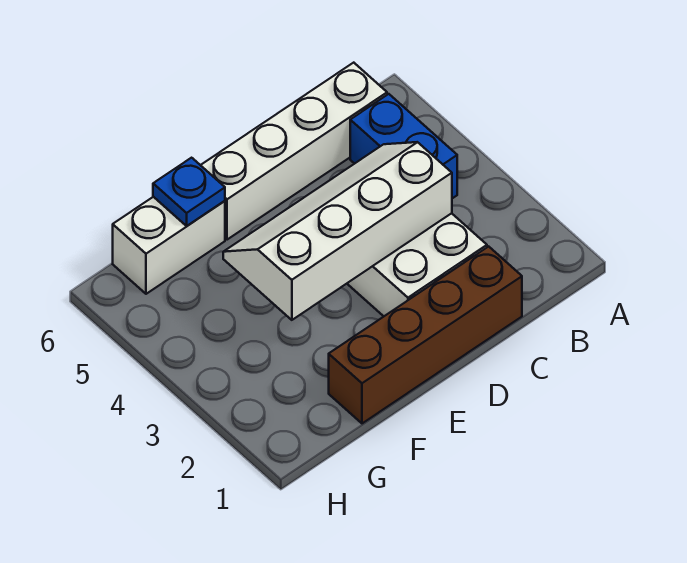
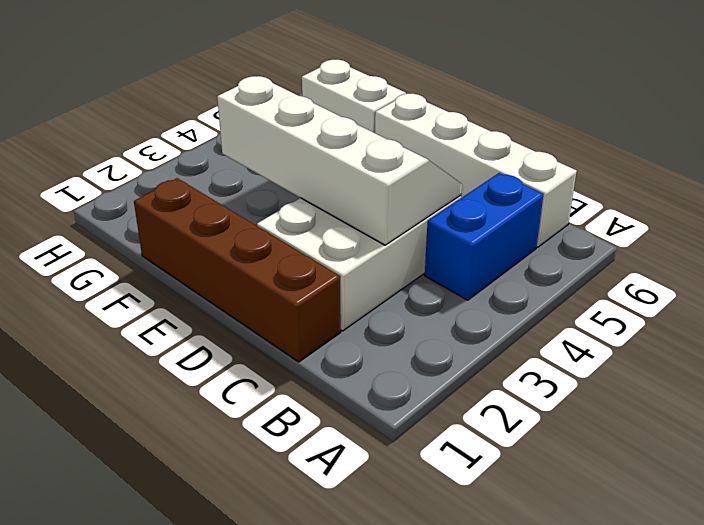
blue plate F6 level 2 -> none

